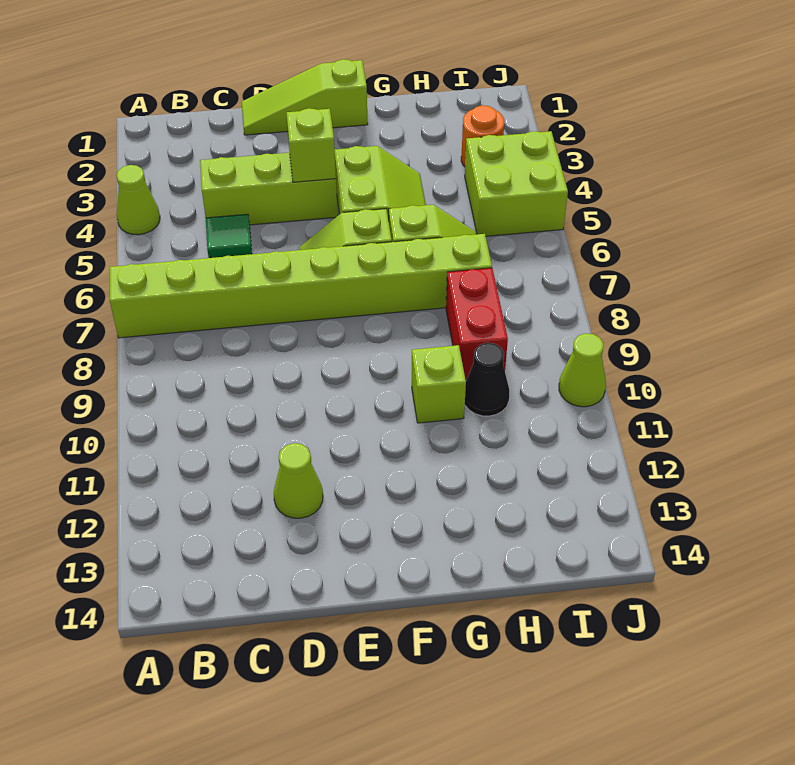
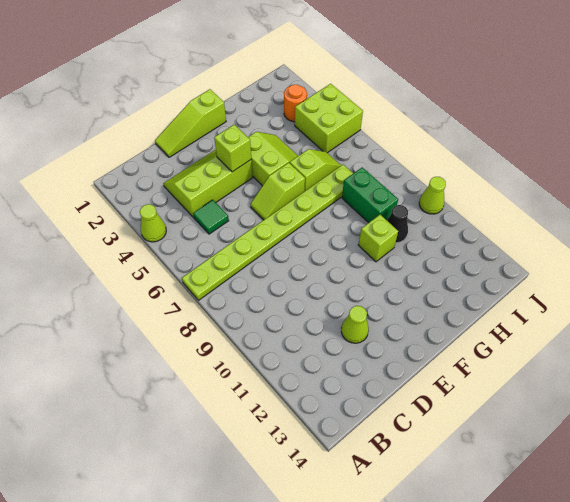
lime brick A7:H7 level 1 -> lime plate A7:H7 level 1
red brick H8:H9 level 1 -> green brick H8:H9 level 1

